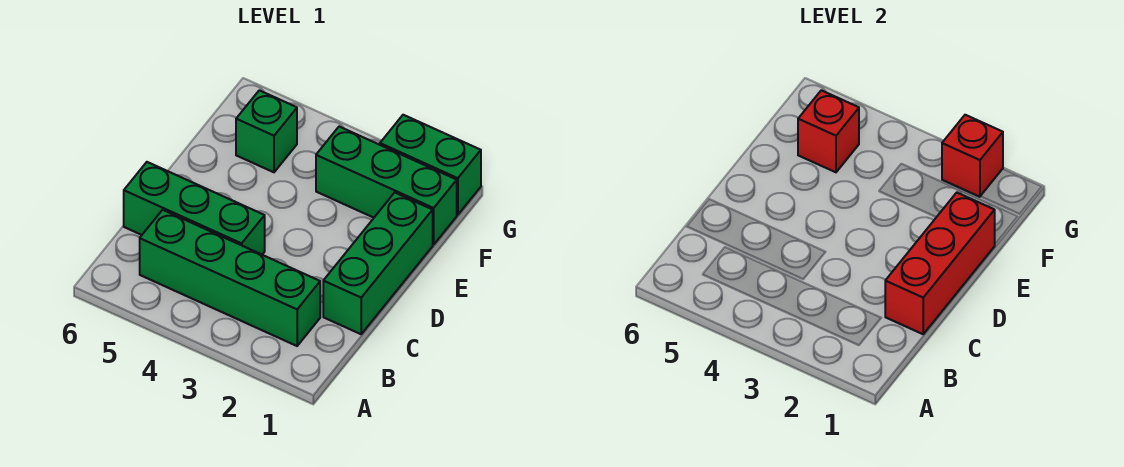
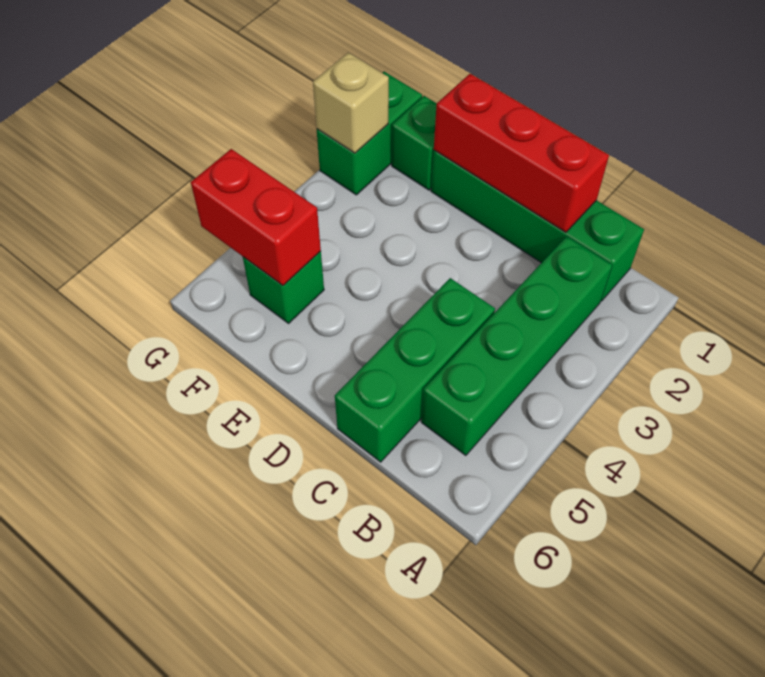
green brick C1:E1 level 1 -> green brick B1:E1 level 1
green brick F1:F3 level 1 -> green brick F1 level 1
red brick F5 level 2 -> red brick F5:G5 level 2
red brick G2 level 2 -> tan brick G2 level 2

